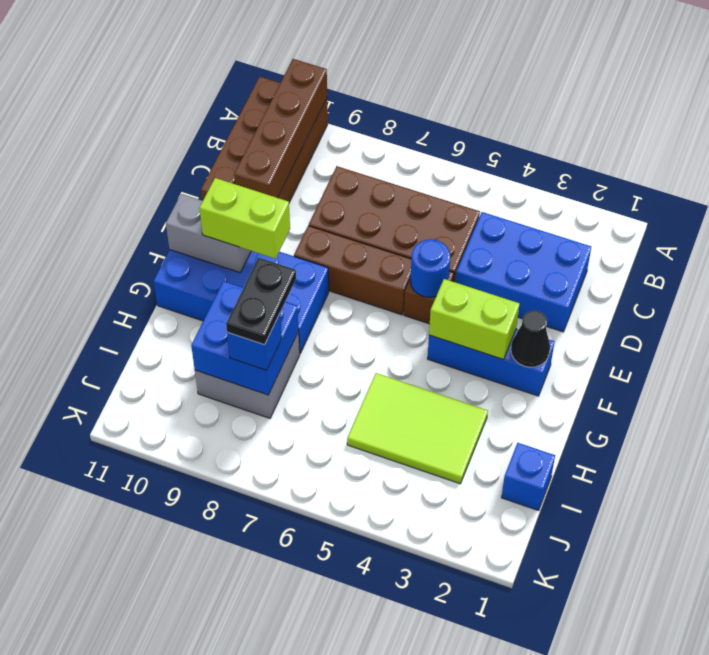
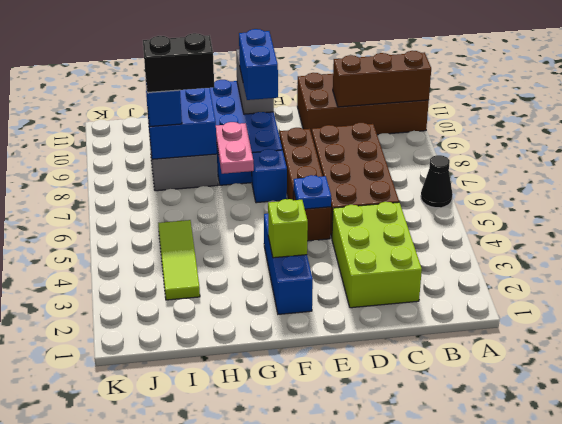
brown brick A10:D10 level 2 -> brown brick A10:C10 level 2
blue brick C2:D4 level 1 -> lime brick C2:D4 level 1
blue round brick E5 level 2 -> blue plate E5 level 2
black cone F2 level 2 -> black cone A6 level 1
lime brick F3:F4 level 2 -> lime brick F3 level 2
lime brick F9:F10 level 3 -> blue brick F9:F10 level 3
none -> pink plate G7:G8 level 2
lime tile H3:I5 level 1 -> lime tile I3:I5 level 1
black plate H8:I8 level 4 -> black brick H8:I8 level 4
blue brick I1 level 1 -> blue brick F7 level 1

